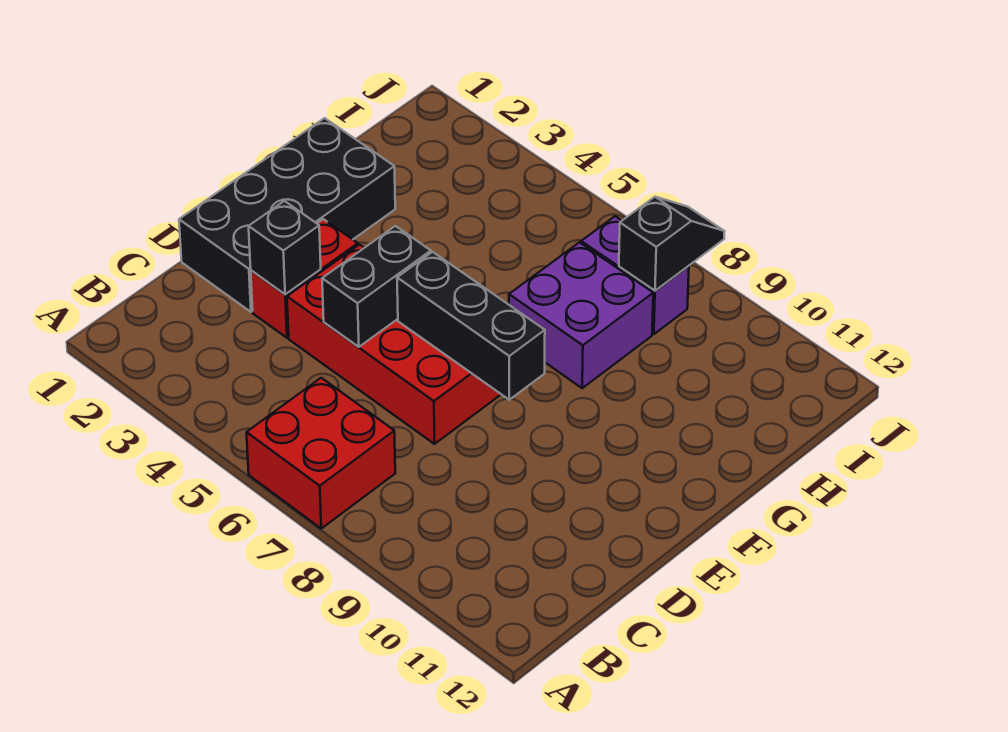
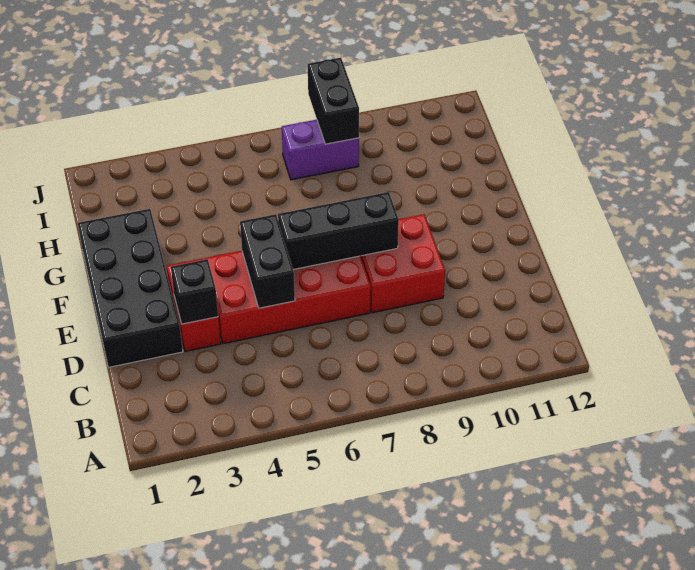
red brick A6:B7 level 1 -> red brick D8:E9 level 1
purple brick G7:H8 level 1 -> none
black slope I8:J8 level 2 top I -> black brick I8:J8 level 2

